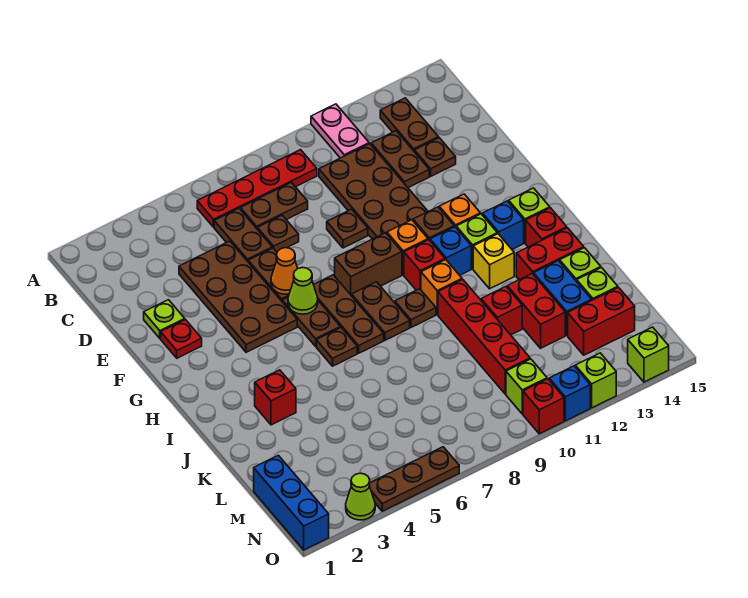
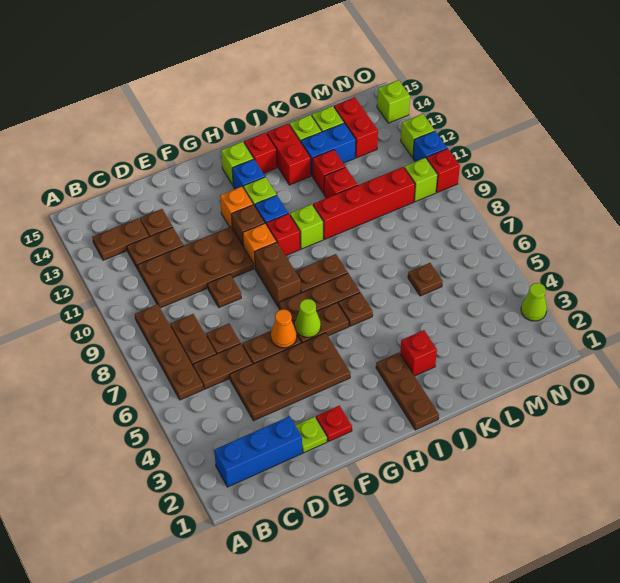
pink plate A11:B11 level 1 -> none
red plate B6:B9 level 1 -> brown plate B6:B9 level 1
brown plate I9 level 1 -> brown plate L6 level 1
orange brick I10 level 1 -> lime brick I10 level 1
yellow brick I12 level 1 -> none
red brick K12:L12 level 1 -> red brick K12 level 1
blue brick M1:O1 level 1 -> blue brick B2:D2 level 1
brown plate O4:O6 level 1 -> brown plate I1:I3 level 1

